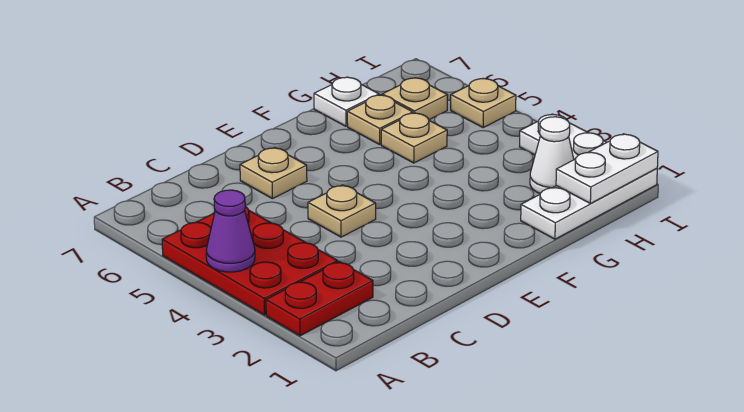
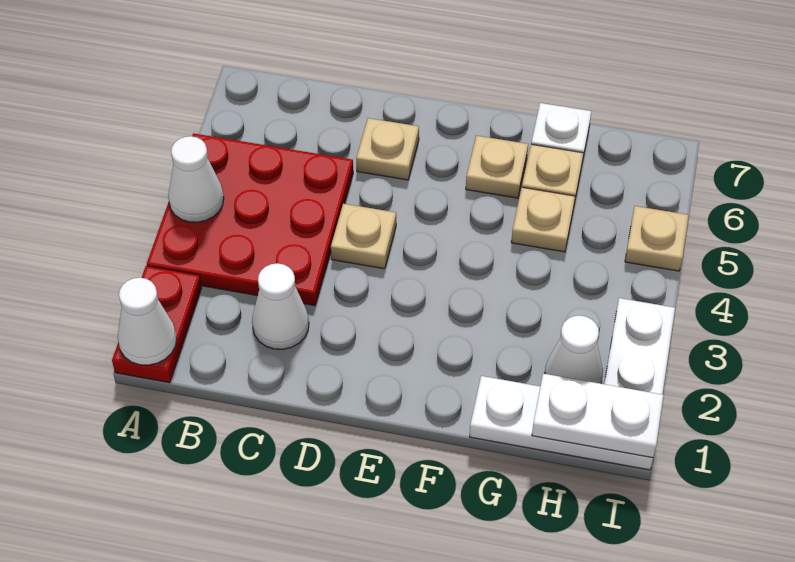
none -> white cone A1 level 2
red plate A2:B2 level 1 -> red plate A1:A2 level 1
red plate A3:B5 level 1 -> red plate A3:C5 level 1
purple cone A4 level 2 -> white cone A4 level 2
none -> white cone C2 level 1
tan plate H6 level 1 -> tan plate F6 level 1

